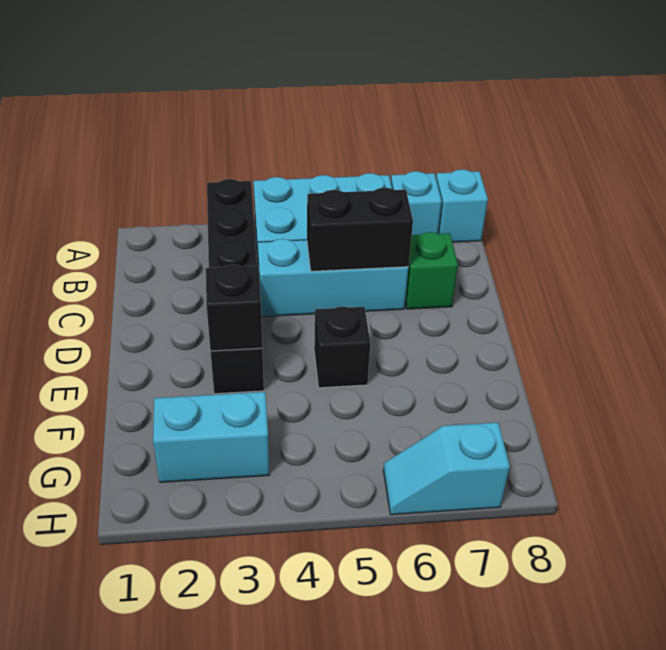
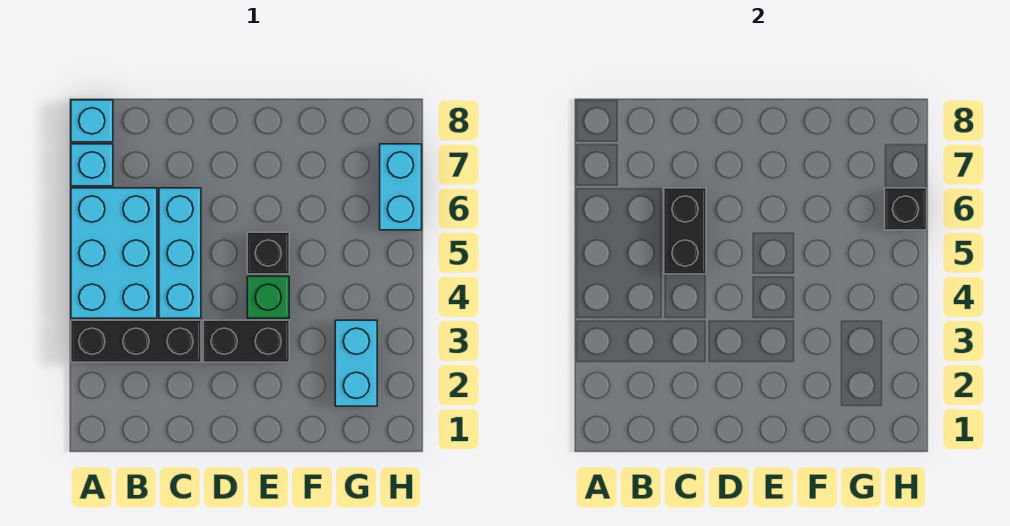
green brick C7 level 1 -> green brick E4 level 1
black brick E3 level 2 -> black brick H6 level 2
cyan slope H6:H7 level 1 top 7 -> cyan brick H6:H7 level 1

